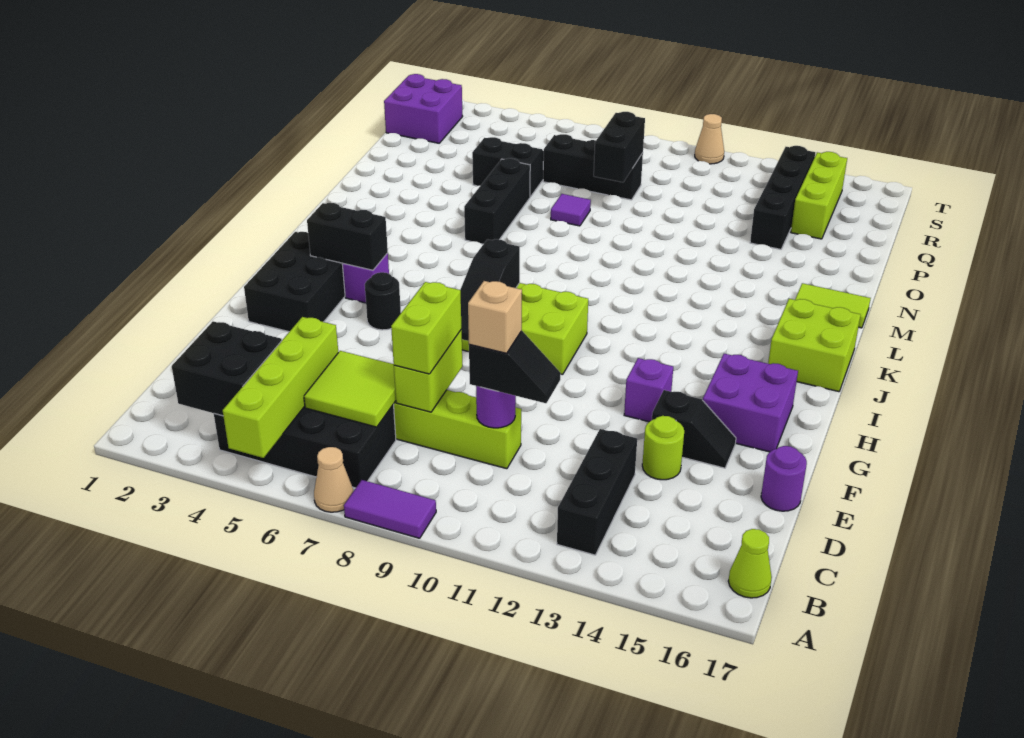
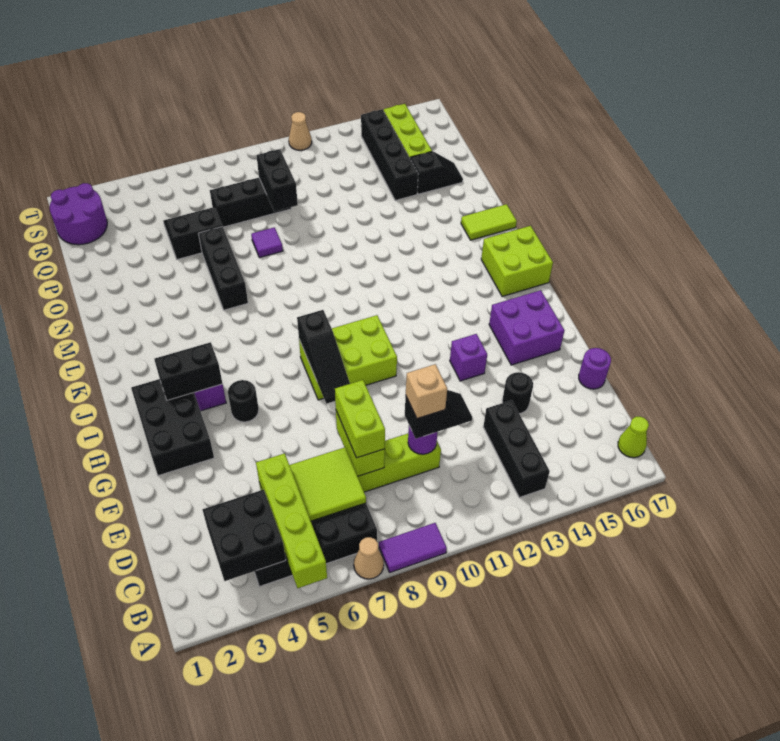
lime round brick E14 level 1 -> black round brick E14 level 1
black slope F14:F15 level 1 top 14 -> black slope P15:P16 level 1 top 15
purple brick R1:S2 level 1 -> purple round brick R1:S2 level 1

